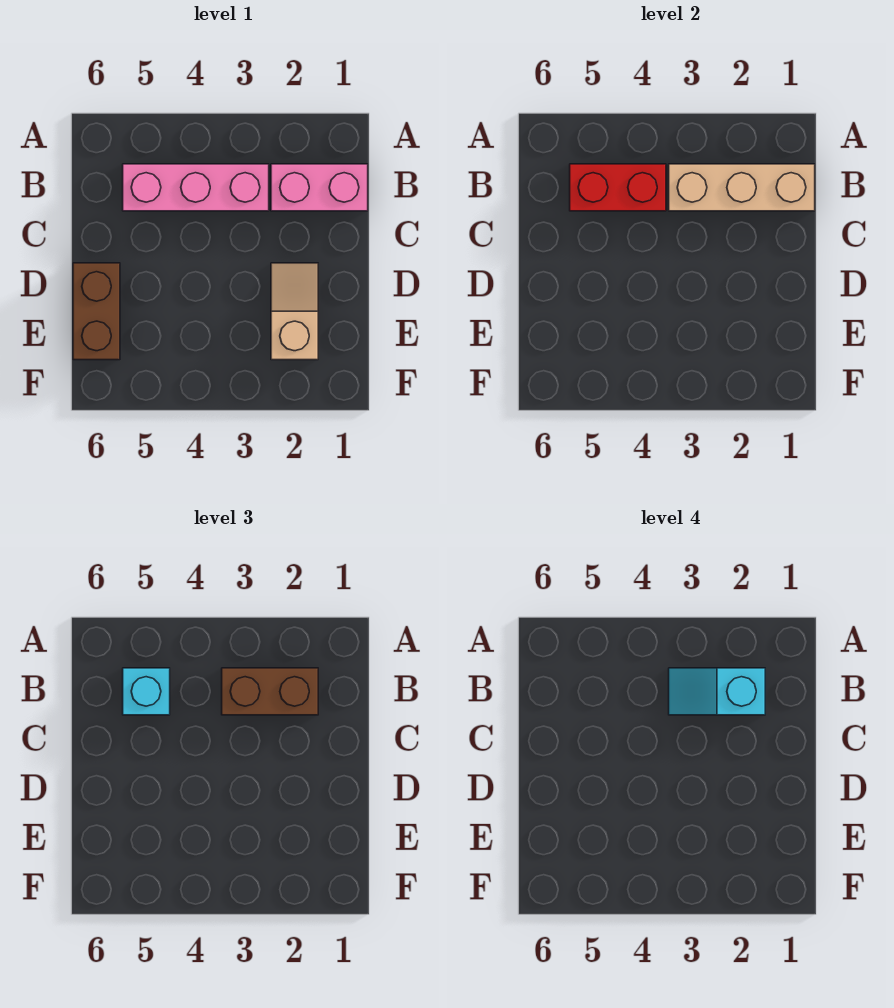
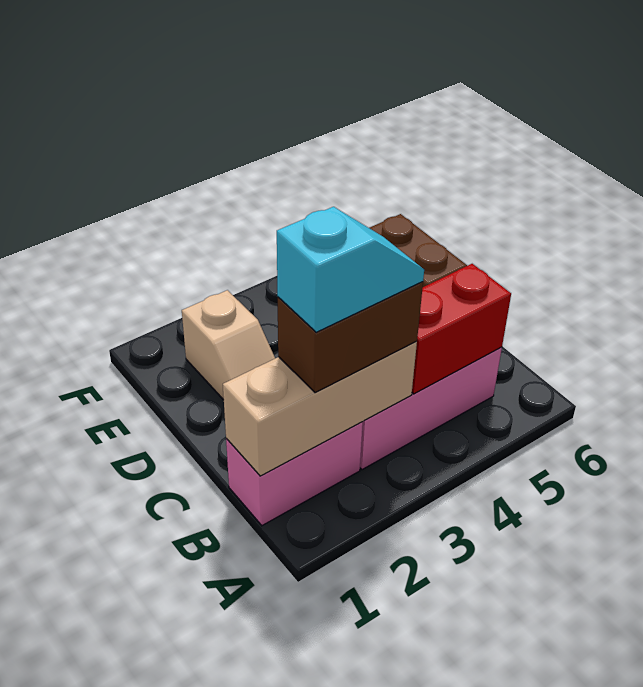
cyan brick B5 level 3 -> none

